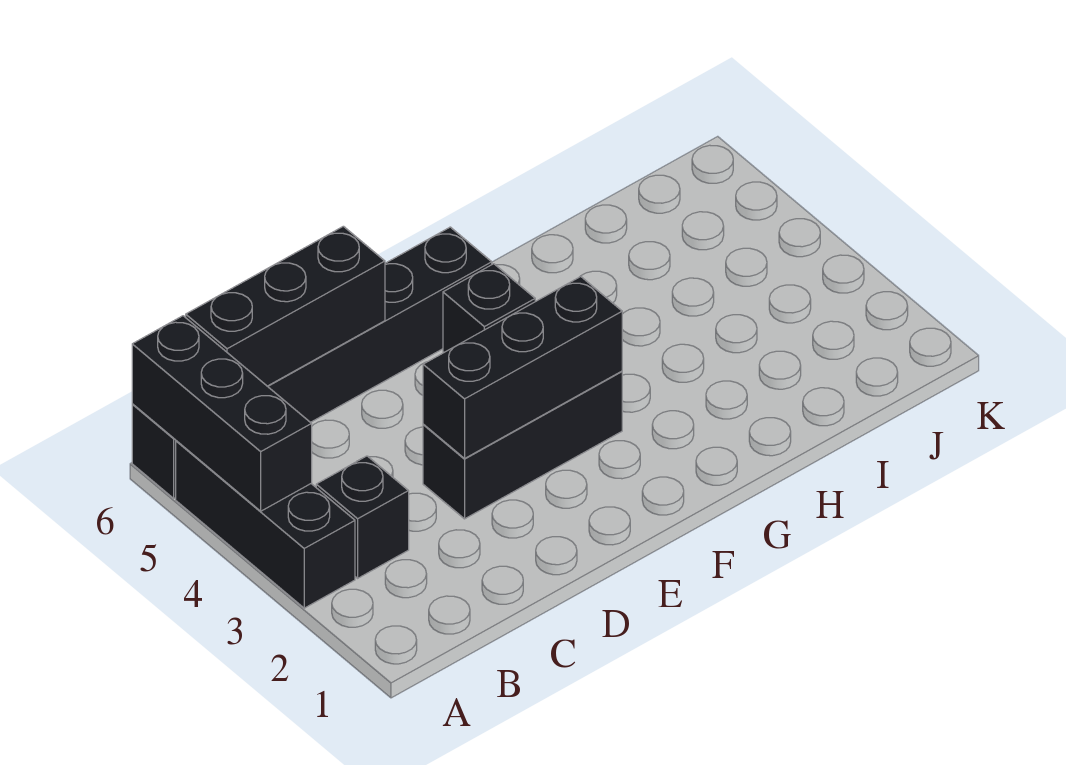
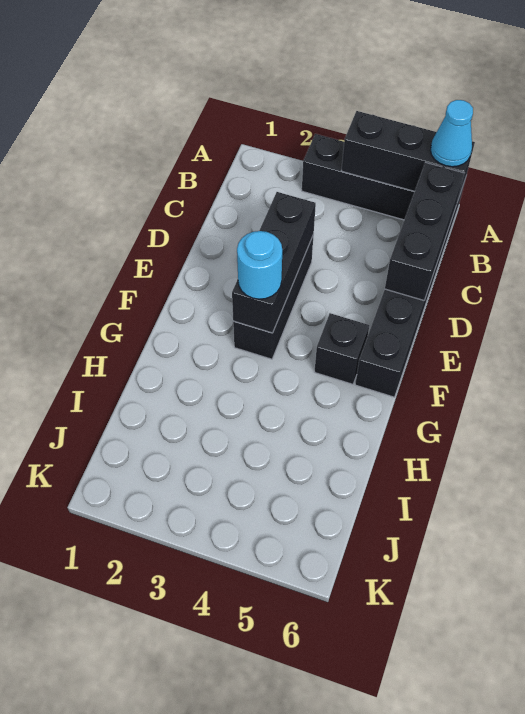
none -> cyan cone A6 level 3
black brick B3 level 1 -> none
none -> cyan round brick F3 level 3

